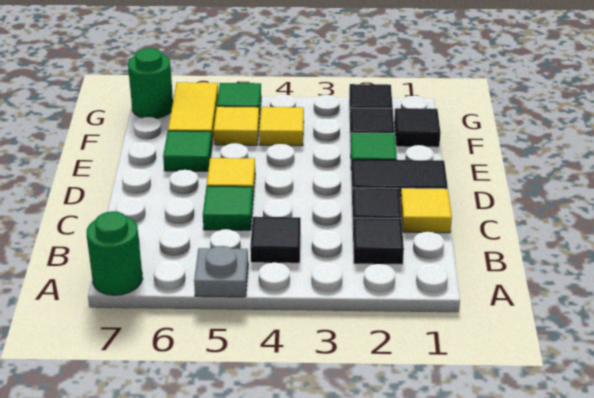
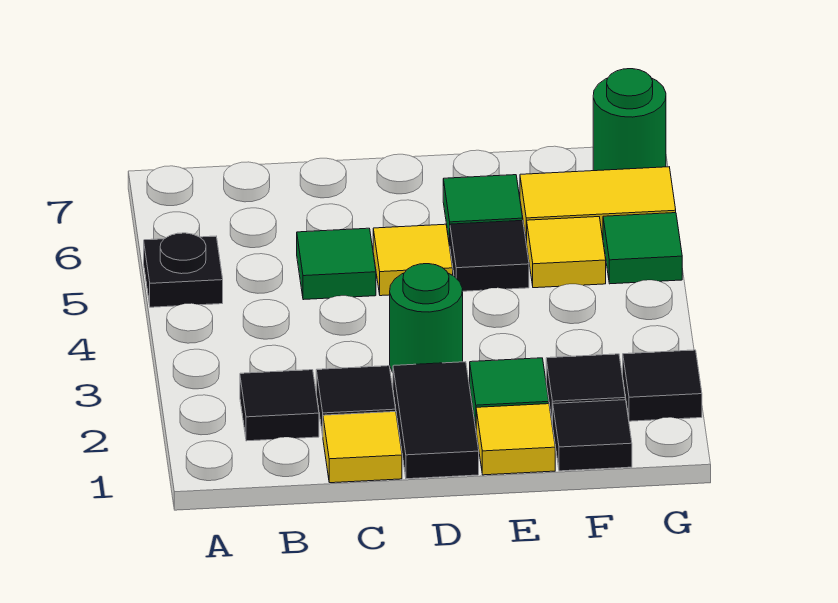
grey plate A5 level 1 -> black plate A5 level 1
green round brick A7 level 1 -> green round brick D3 level 1
black tile B4 level 1 -> black tile E5 level 1
yellow tile F4 level 1 -> yellow tile E1 level 1

